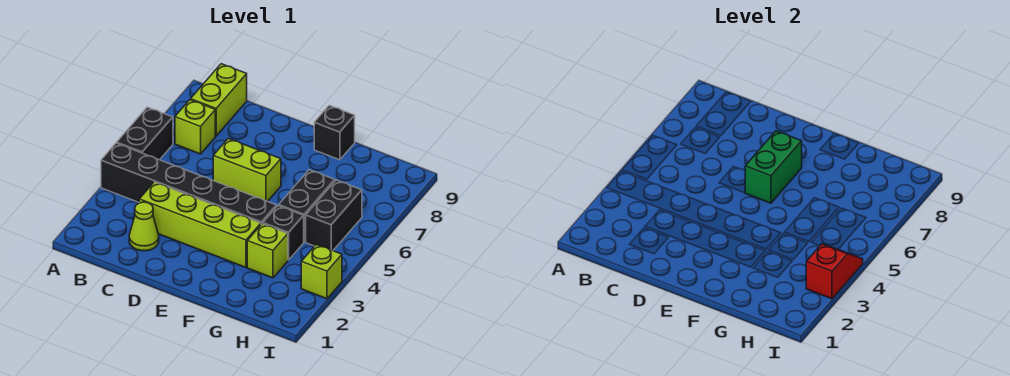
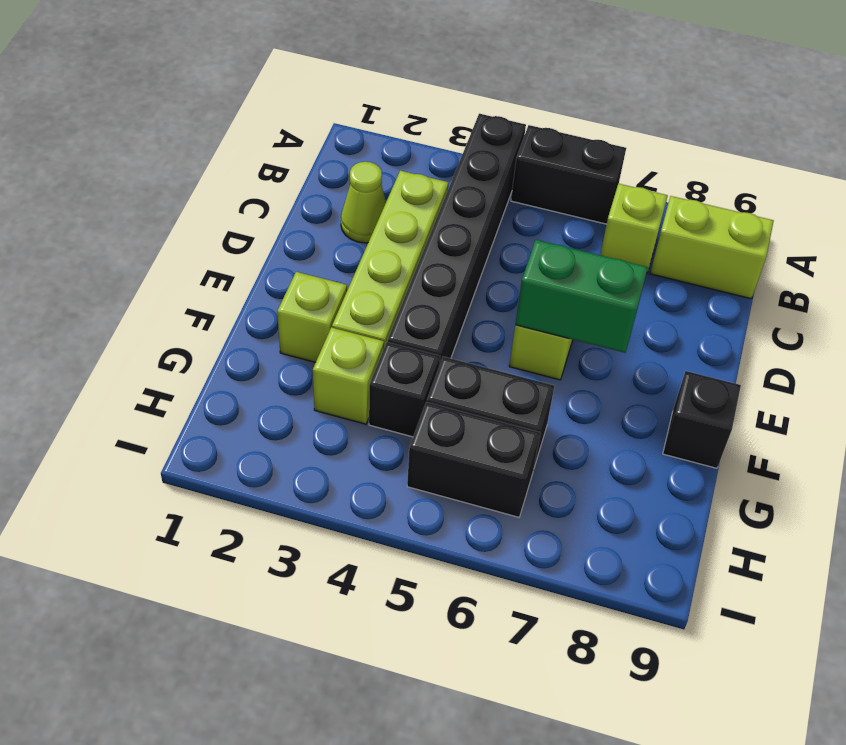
lime brick I3 level 1 -> lime brick F2 level 1
red slope I3:I4 level 2 top 3 -> none

